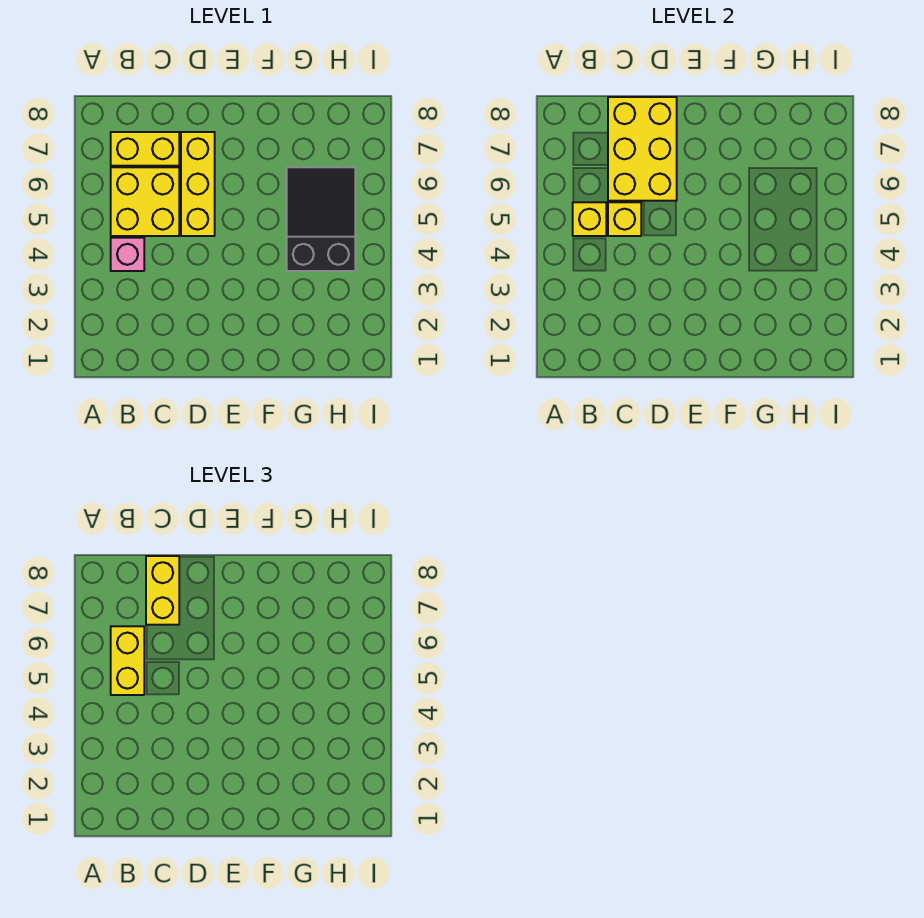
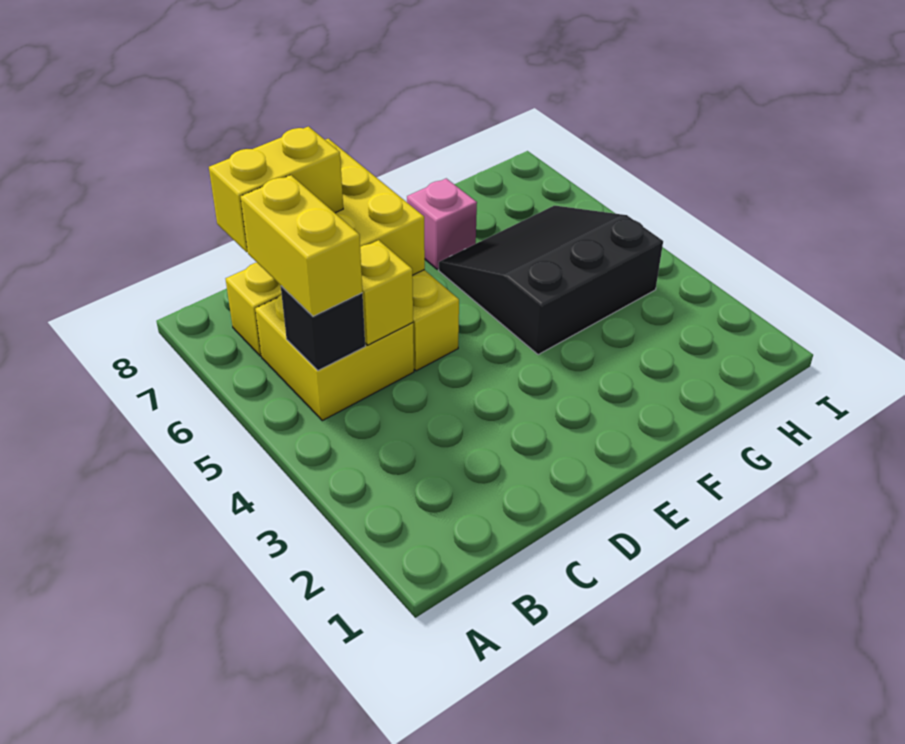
pink brick B4 level 1 -> pink brick F7 level 1
yellow brick B5 level 2 -> black brick B5 level 2
yellow brick C7:C8 level 3 -> yellow brick B7:C7 level 3
black slope G4:H6 level 1 top 4 -> black slope F4:H6 level 1 top 4

